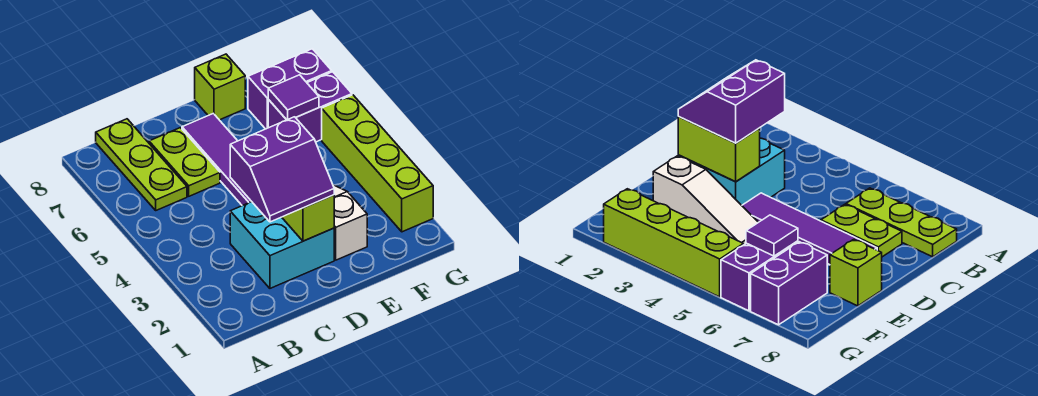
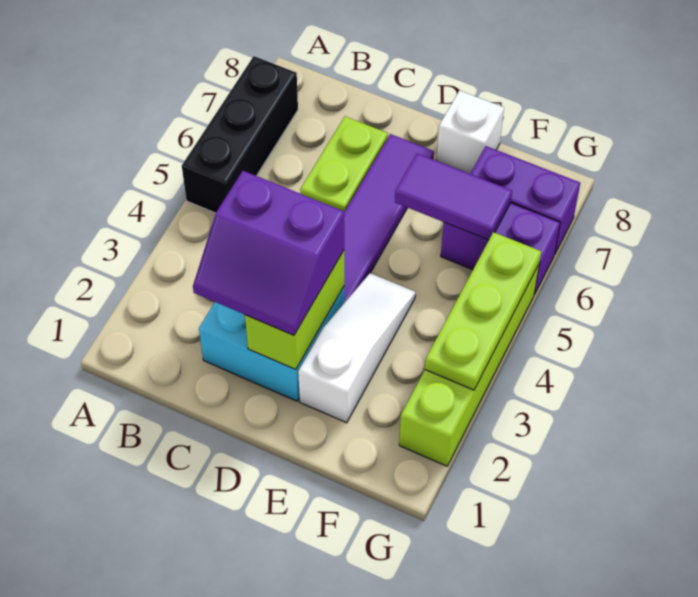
none -> black brick A5:A7 level 1
lime plate B6:B8 level 1 -> lime plate G3:G5 level 2
lime brick E8 level 1 -> white brick E8 level 1
purple tile F6 level 2 -> purple tile E6:F6 level 2

